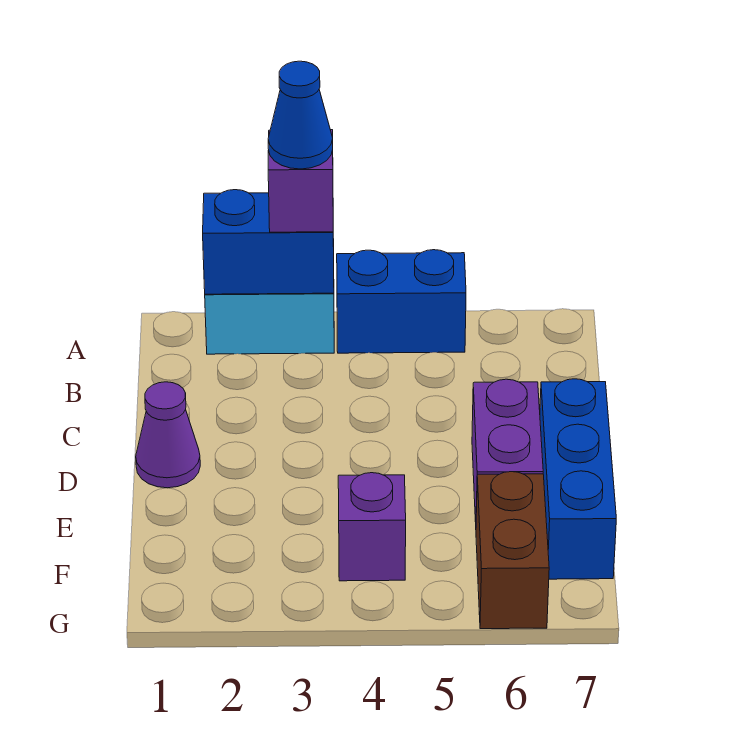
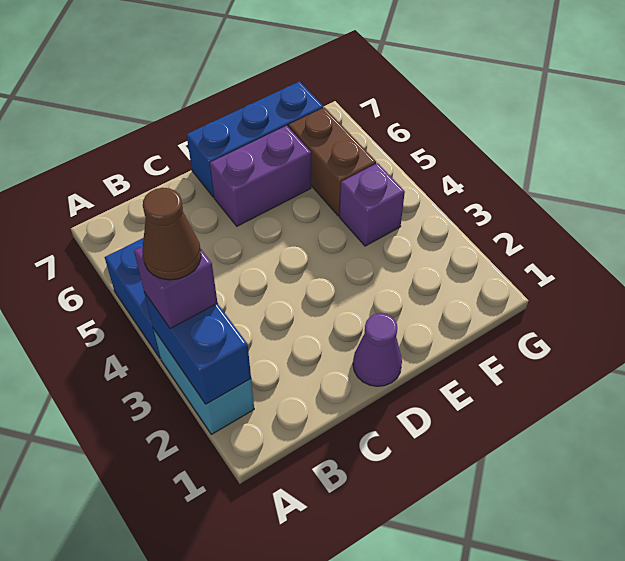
blue cone A3 level 4 -> brown cone A3 level 4
brown brick F6:G6 level 1 -> brown brick F5:F6 level 1

